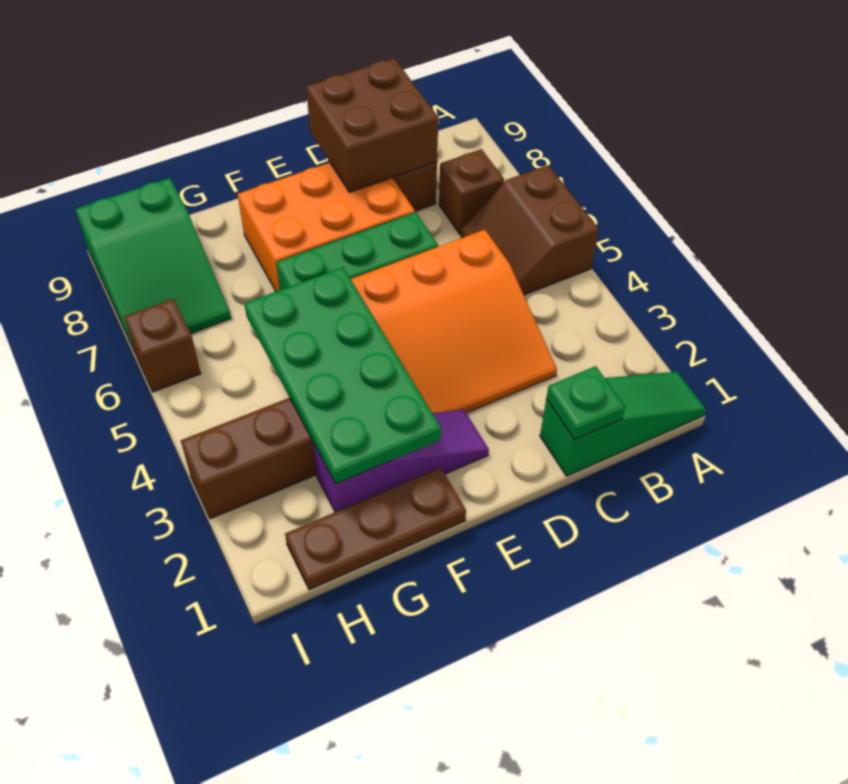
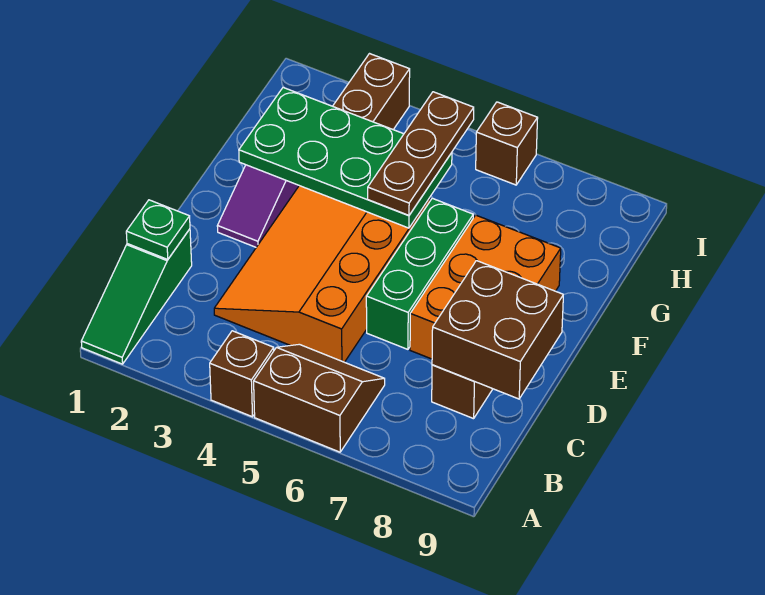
brown brick B7 level 1 -> brown brick A4 level 1
brown plate F1:H1 level 1 -> brown plate F5:H5 level 3
green slope H7:I9 level 1 top 9 -> none

